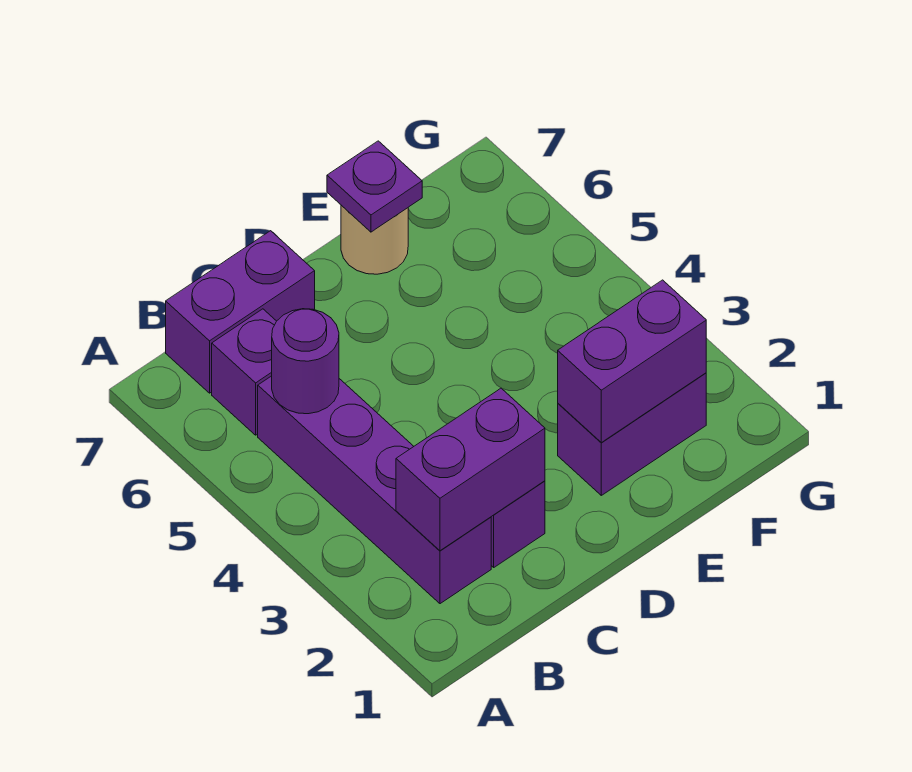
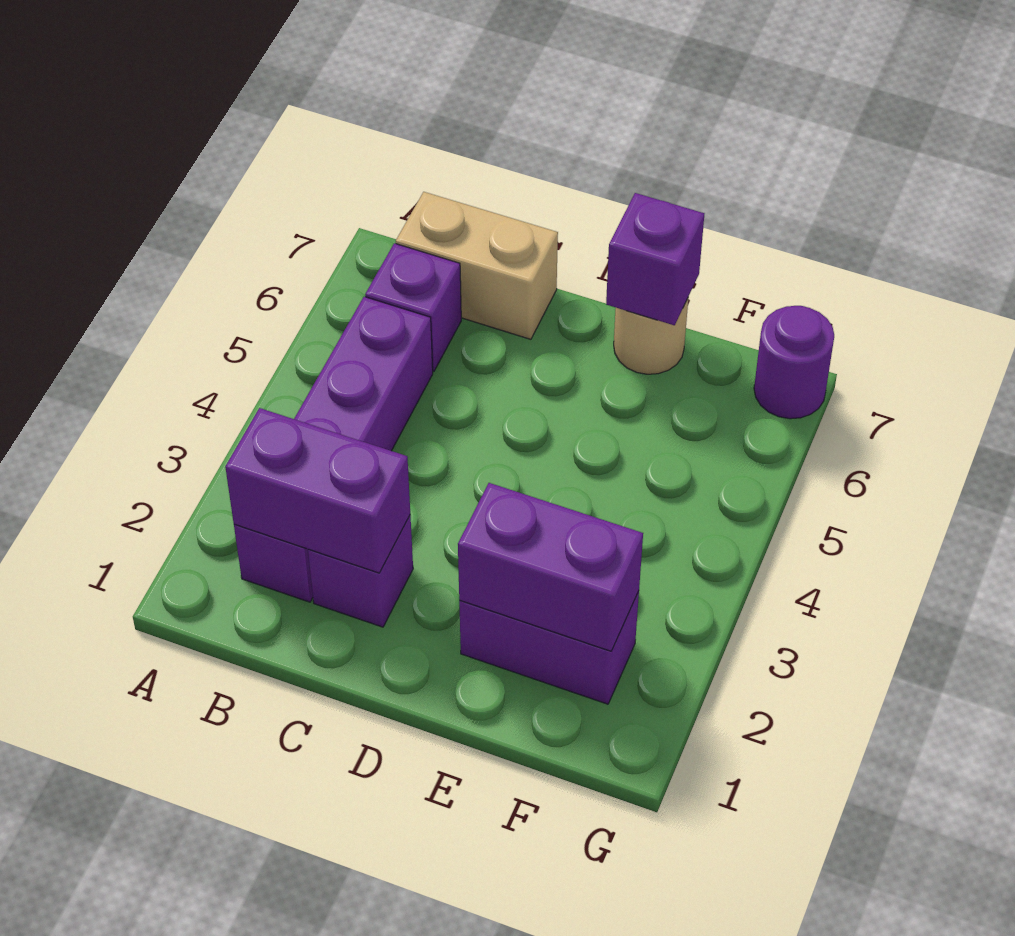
purple round brick B5 level 2 -> purple round brick G7 level 1
purple brick B7:C7 level 1 -> tan brick B7:C7 level 1
purple plate E7 level 2 -> purple brick E7 level 2

